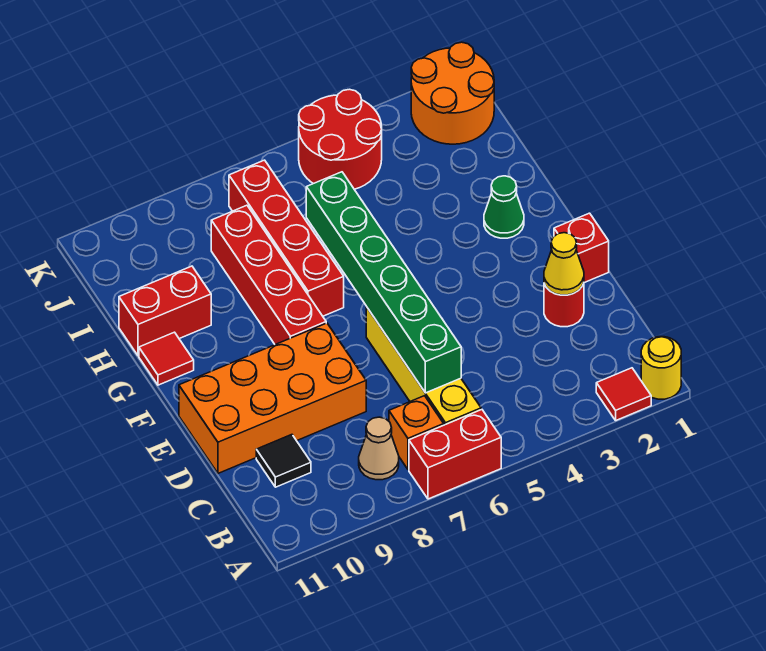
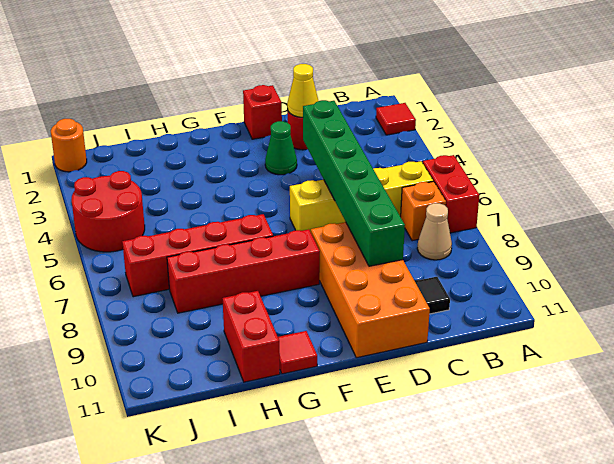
yellow round brick A1 level 1 -> none
green brick C6:H6 level 2 -> green brick D4:D9 level 2
green cone G2 level 1 -> green cone E3 level 1
orange round brick J1:K2 level 1 -> orange round brick K1 level 1

